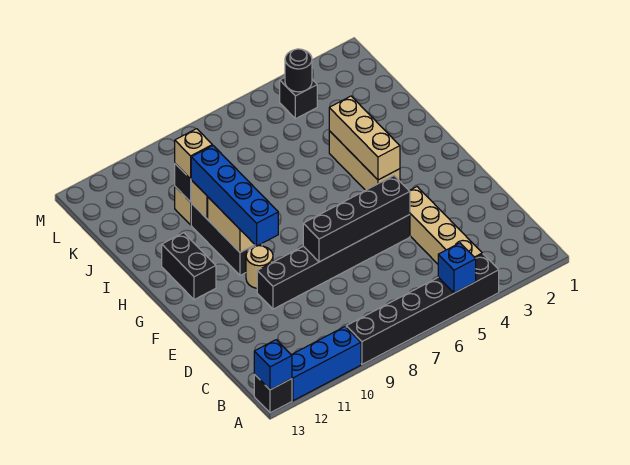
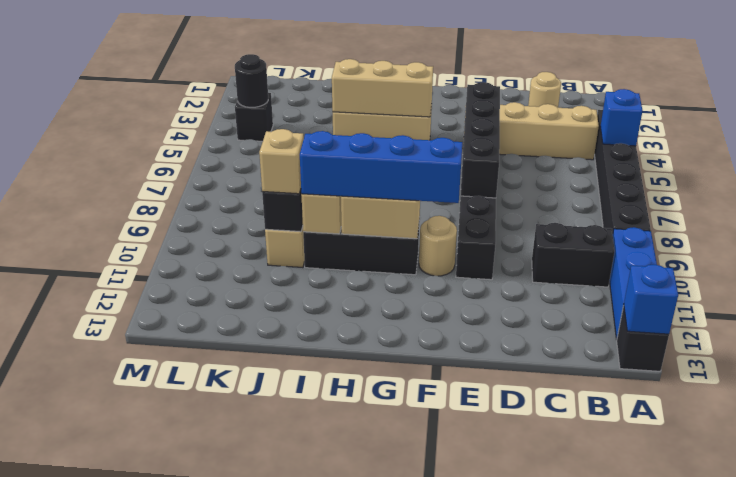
none -> tan round brick C2 level 1
black brick G12:H12 level 1 -> black brick B10:C10 level 1

